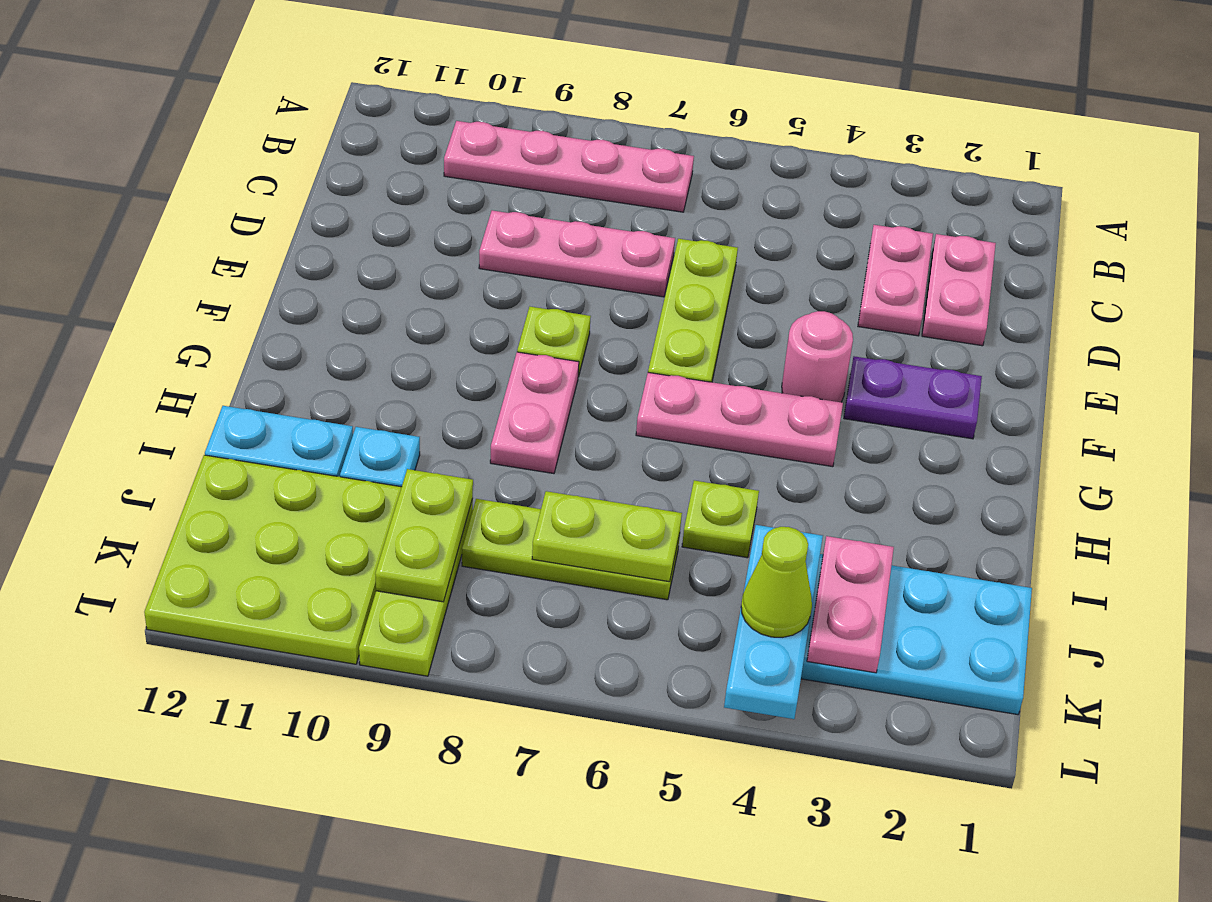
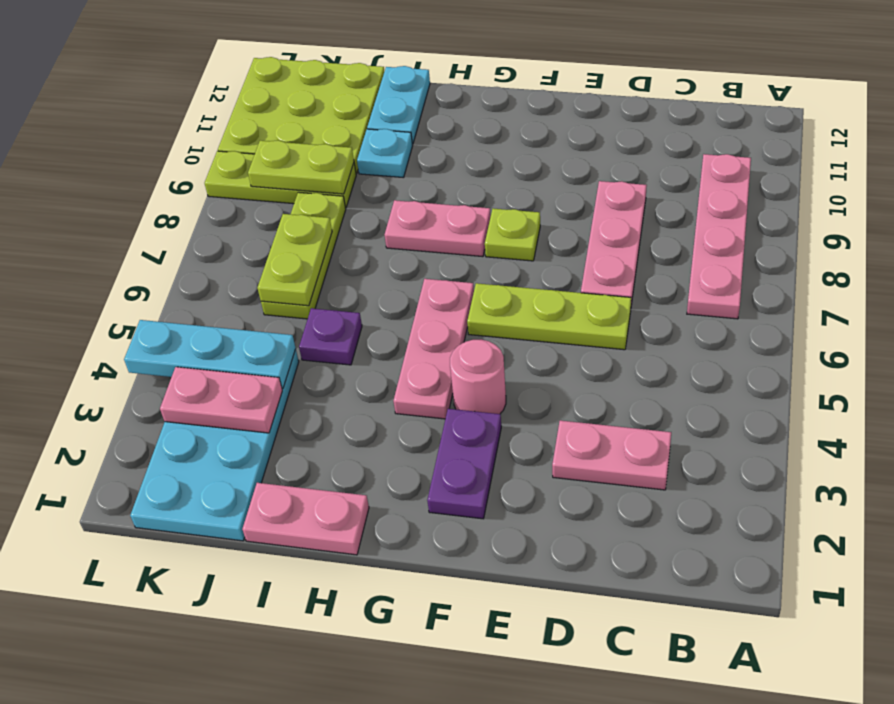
pink plate C2:D2 level 1 -> pink plate H1:I1 level 1
lime plate I5 level 1 -> purple plate I5 level 1
lime cone K4 level 3 -> none

